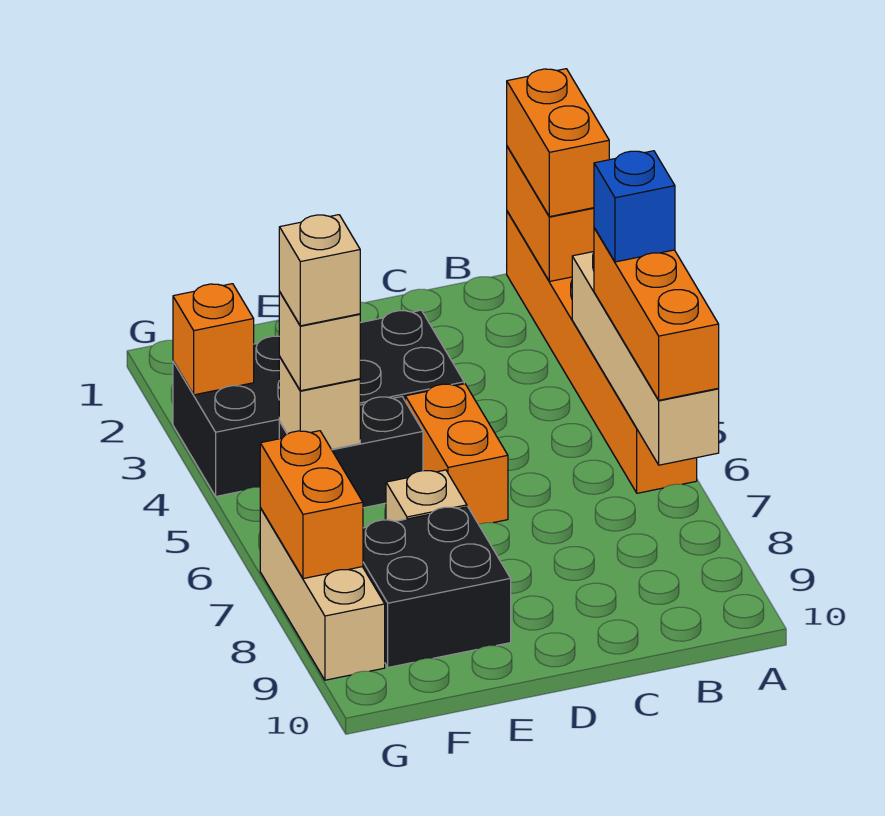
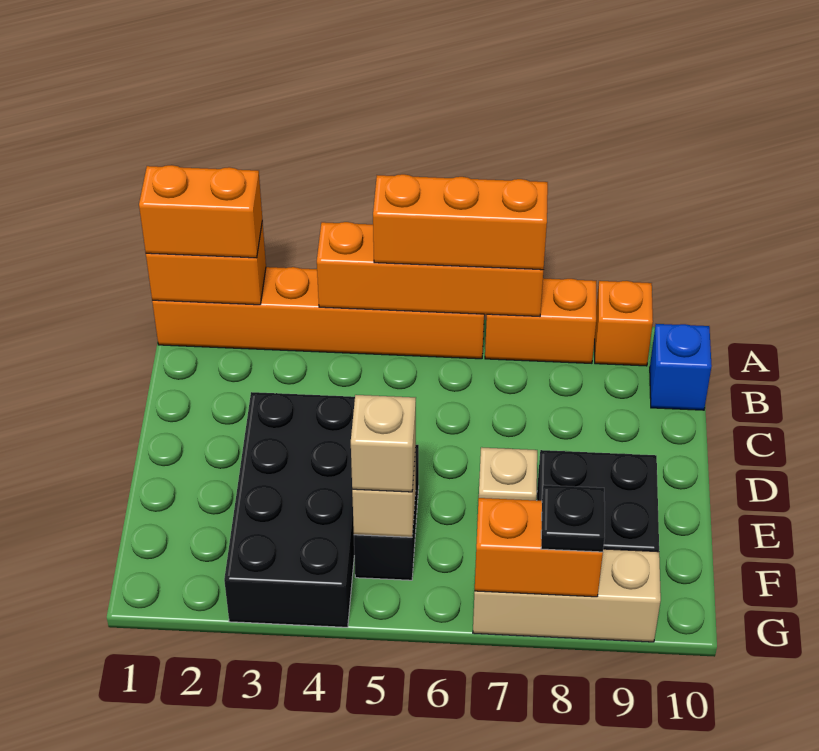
tan brick A4:A7 level 2 -> orange brick A4:A7 level 2
blue brick A5 level 4 -> blue brick B10 level 1
orange brick D5:D6 level 1 -> orange brick A7:A8 level 1
tan brick F5 level 4 -> none
orange brick G3 level 2 -> orange brick A9 level 1
none -> black plate G8 level 3

